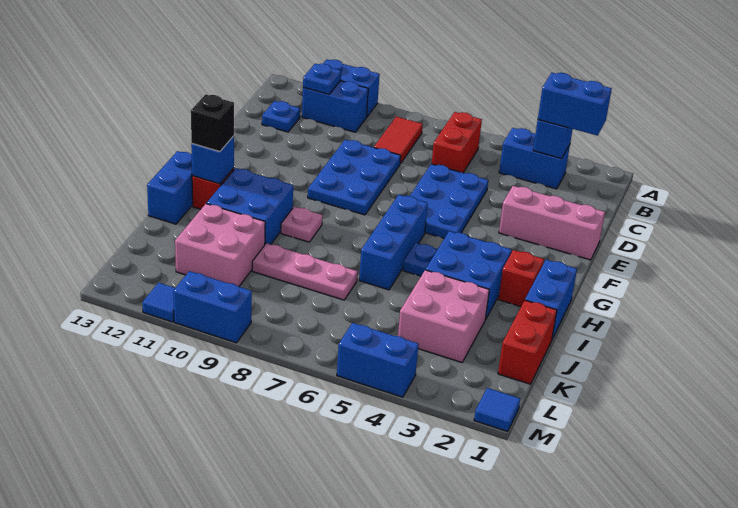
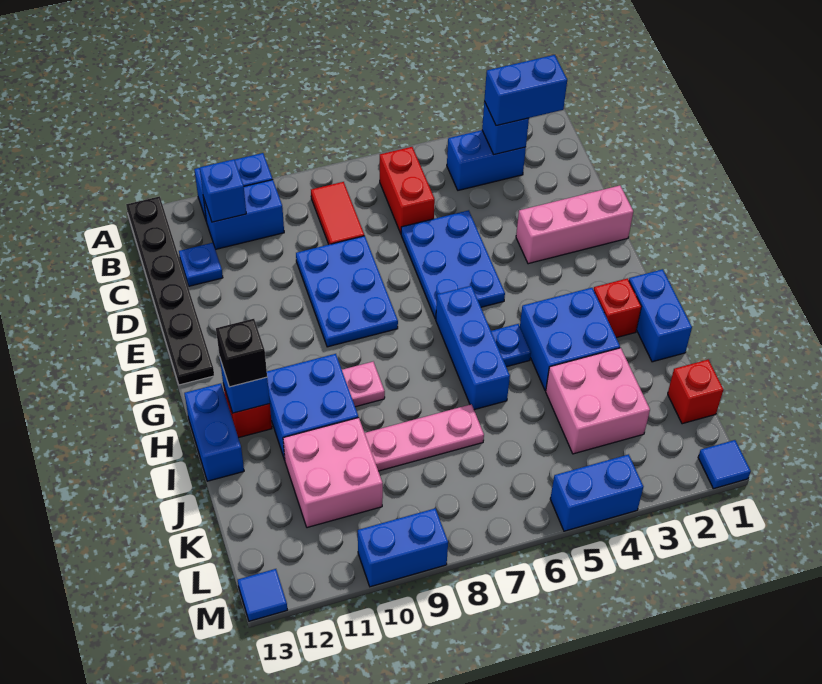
none -> black plate A13:F13 level 1
blue plate B11 level 2 -> blue brick B11 level 2
red brick J1:K1 level 1 -> red brick K1 level 1
blue tile M11 level 1 -> blue tile M13 level 1

